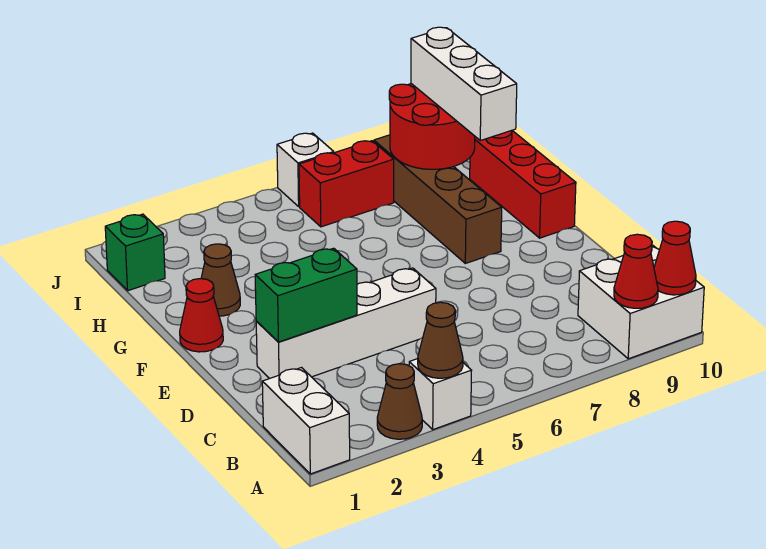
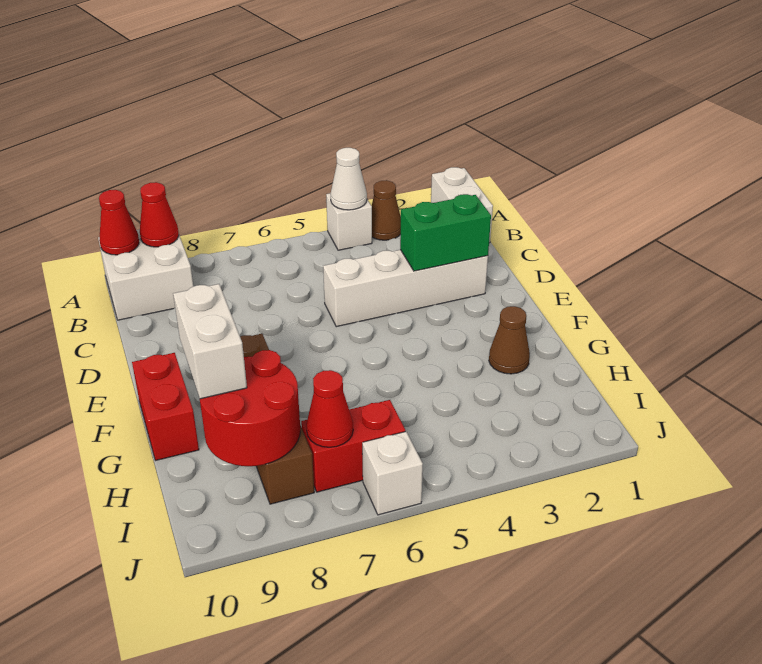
brown cone A4 level 2 -> white cone A4 level 2
red cone F1 level 1 -> red cone I7 level 2
red brick F10:H10 level 1 -> red brick F10:G10 level 1
white brick G9:I9 level 3 -> white brick G9:H9 level 3
green brick I1 level 1 -> none

